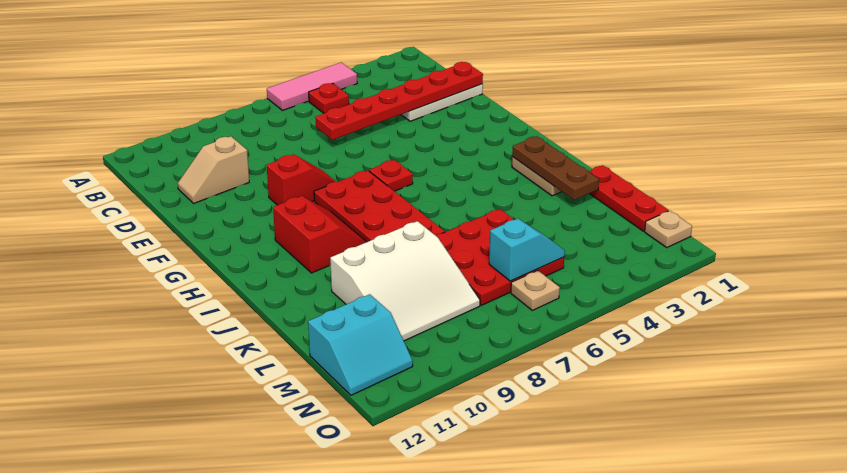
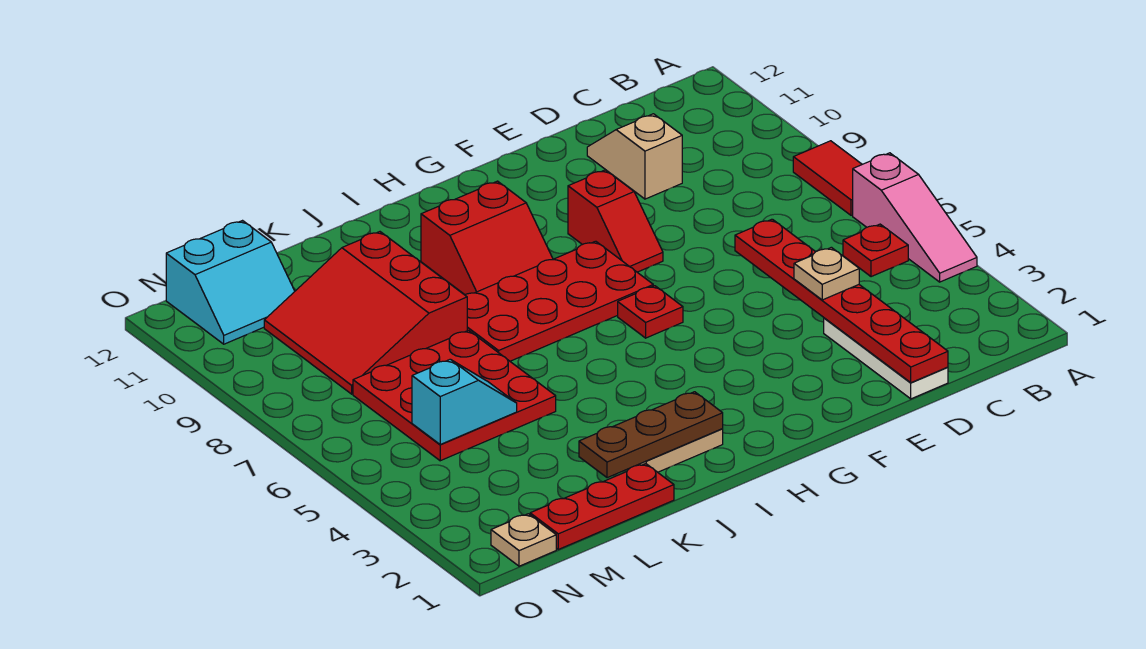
pink tile A4:A6 level 1 -> pink slope A4:A6 level 1 top 6
none -> red tile A7:A8 level 1
white slope K8:M10 level 1 top K -> red slope K8:M10 level 1 top K
cyan slope M5:M6 level 2 top 6 -> cyan slope L5:M5 level 2 top M
cyan slope M11:N12 level 1 top M -> cyan slope M11:N12 level 1 top 12
tan plate N6 level 1 -> tan plate D4 level 3

